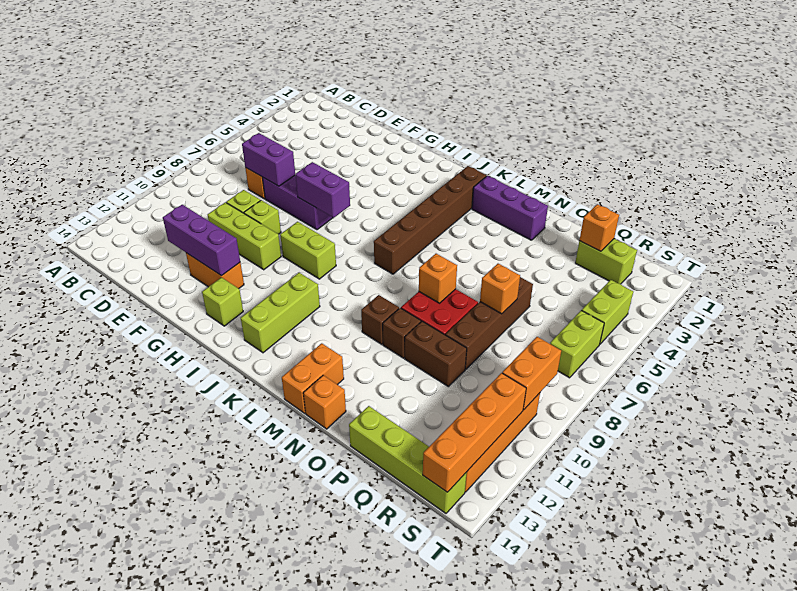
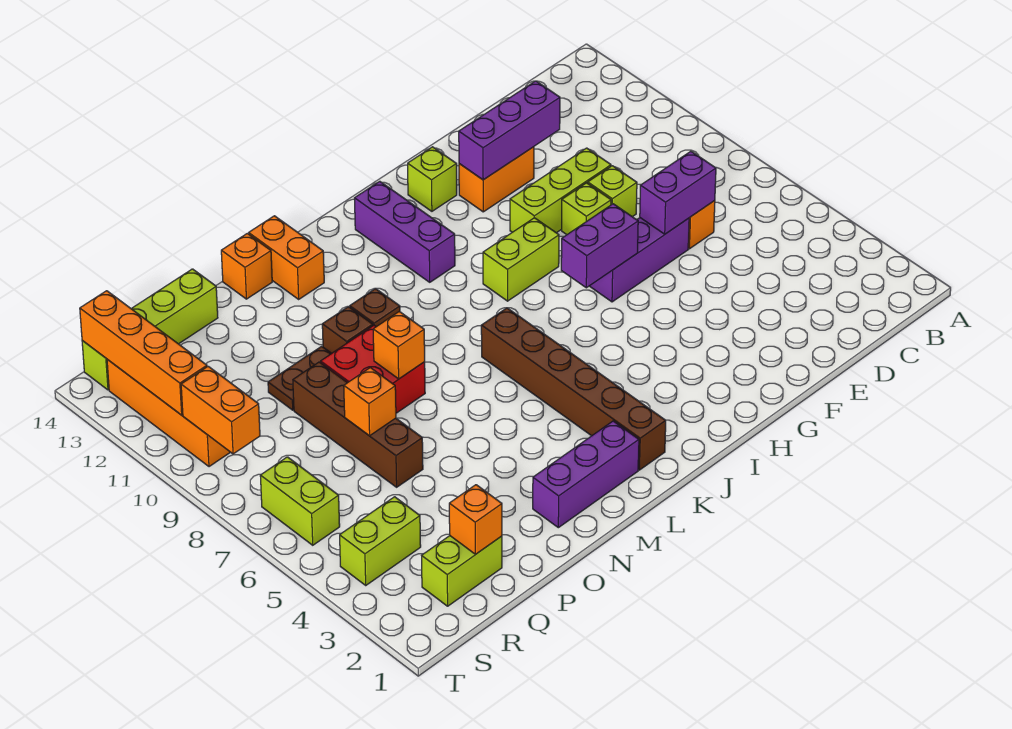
lime brick J11:J13 level 1 -> purple brick J11:J13 level 1
brown brick O10:P10 level 1 -> brown plate O10:P10 level 1
lime brick S4:S5 level 1 -> lime brick R4:S4 level 1

